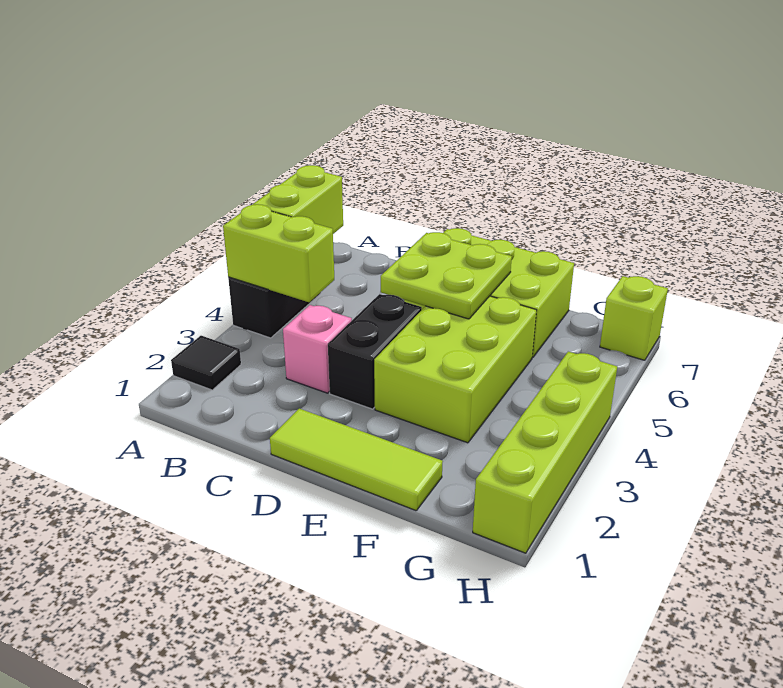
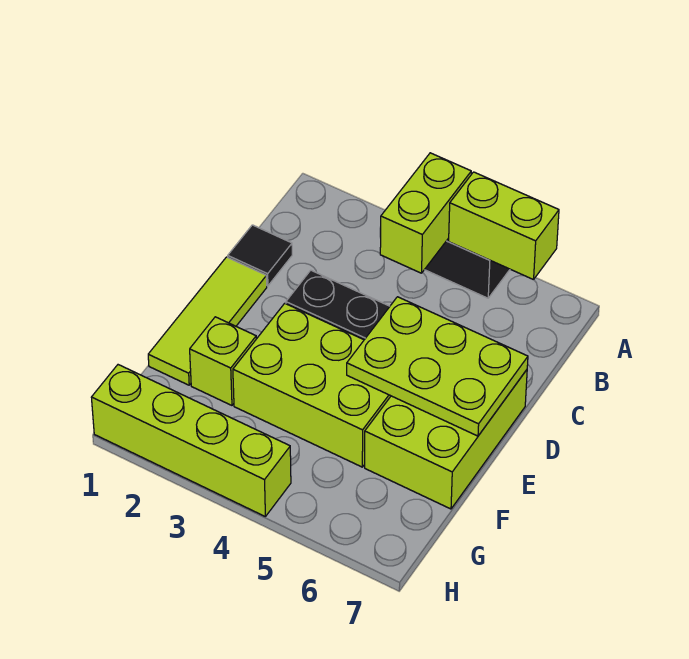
black tile A2 level 1 -> black tile C1 level 1
pink brick C3 level 1 -> none
lime plate D5:E6 level 2 -> lime plate D5:E7 level 2
lime brick H7 level 1 -> lime brick F2 level 1

